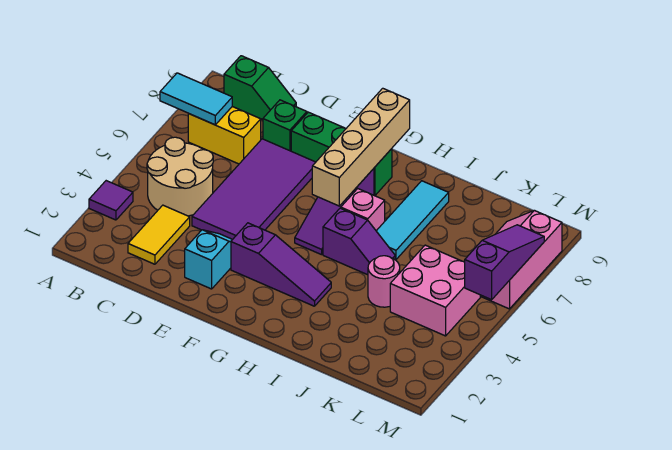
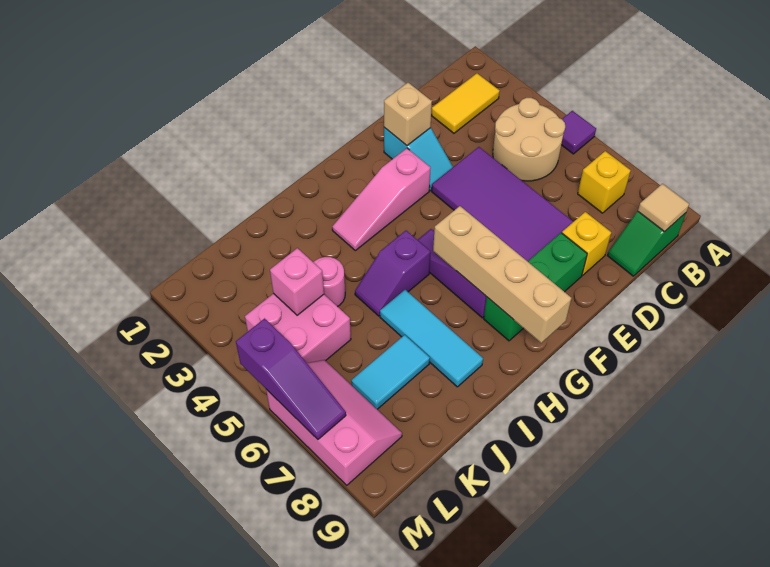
purple tile A3 level 1 -> purple tile A5 level 1
cyan tile A7:B7 level 2 -> cyan tile J7:K7 level 1
yellow brick B7:C7 level 1 -> yellow brick B7 level 1
none -> tan tile B9 level 2
yellow tile C2:C3 level 1 -> yellow tile B2:C2 level 1
green brick D8 level 1 -> yellow brick D8 level 1
none -> tan brick E2 level 2
purple slope F3:H3 level 1 top F -> pink slope F3:H3 level 1 top F
pink brick H6 level 1 -> pink brick K4 level 2

